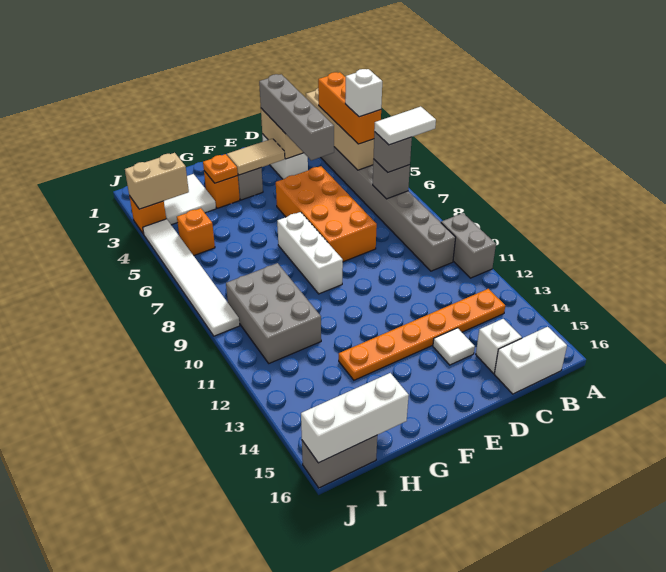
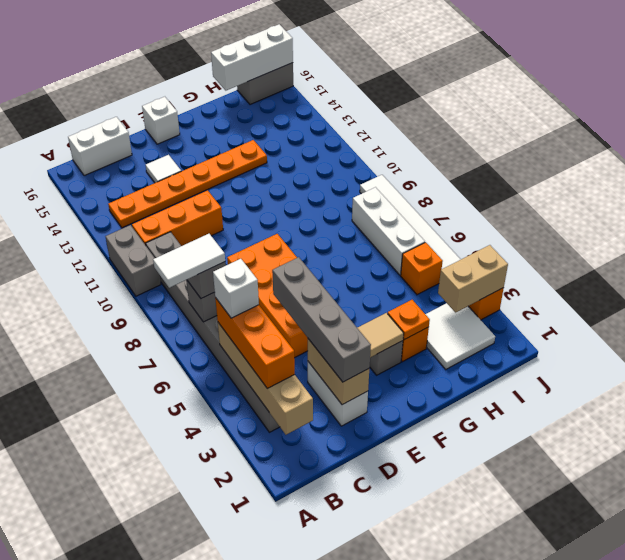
none -> orange brick B11:D11 level 1
white brick C15 level 1 -> white brick E16 level 1
white brick F7:F9 level 1 -> white brick I6:I8 level 1
grey brick H9:I11 level 1 -> none

